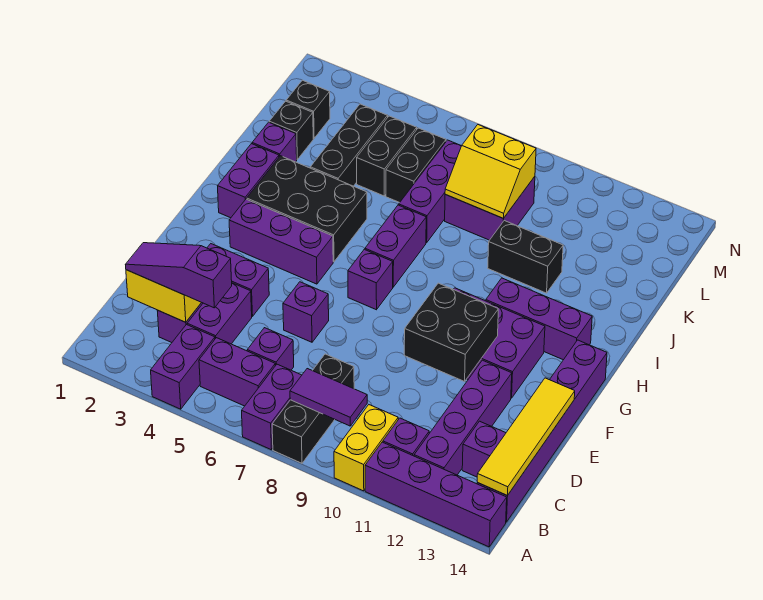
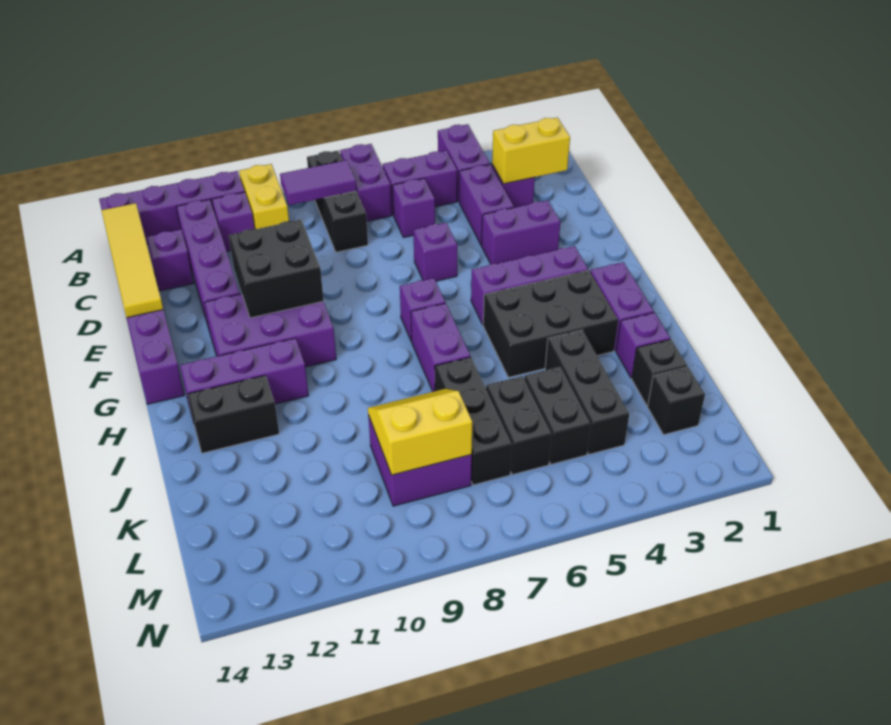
purple slope C2:C4 level 3 top 4 -> none
purple brick J7:L7 level 1 -> black brick J7:L7 level 1
black brick J10:J11 level 1 -> black brick I12:I13 level 1

